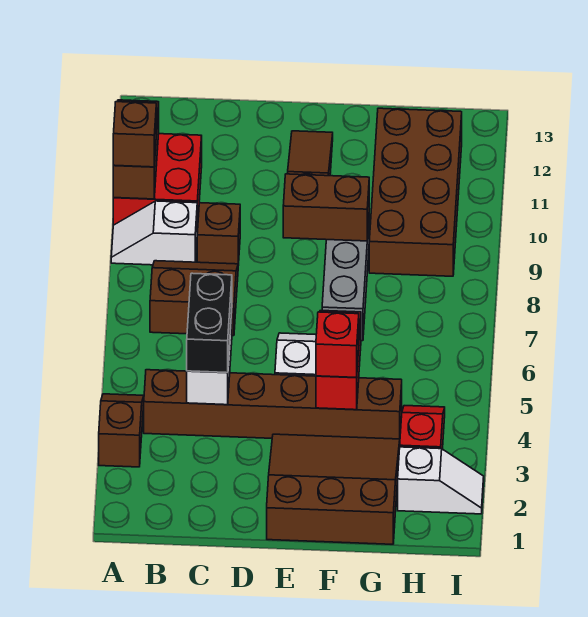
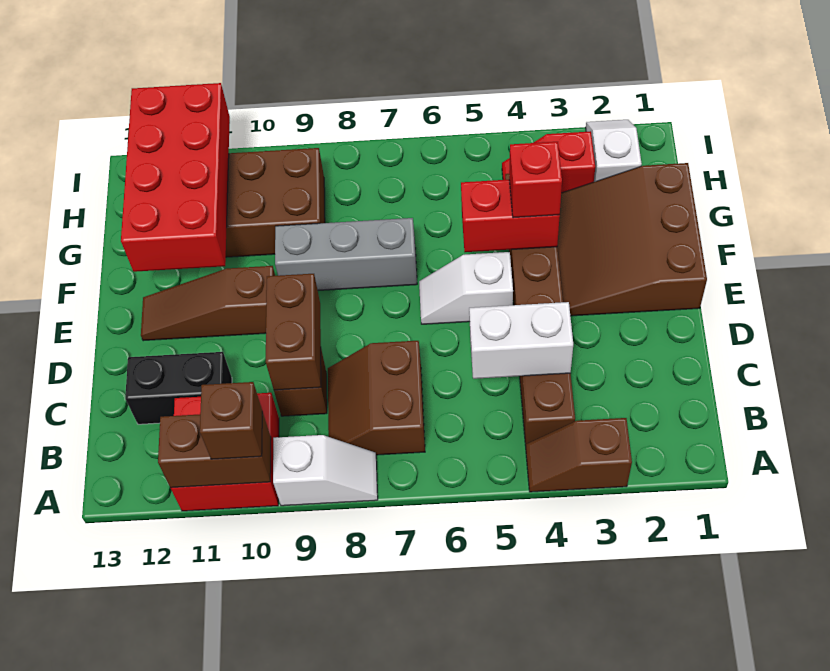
white slope A9:B9 level 1 top B -> white slope A8:A9 level 1 top 9
black brick C4:C5 level 3 -> black brick C11:C12 level 1
brown brick E9:F9 level 2 -> brown brick C9:D9 level 2
none -> red brick F11:I12 level 2

